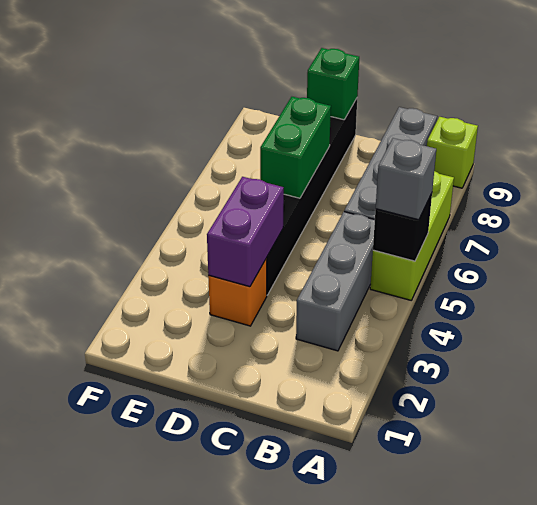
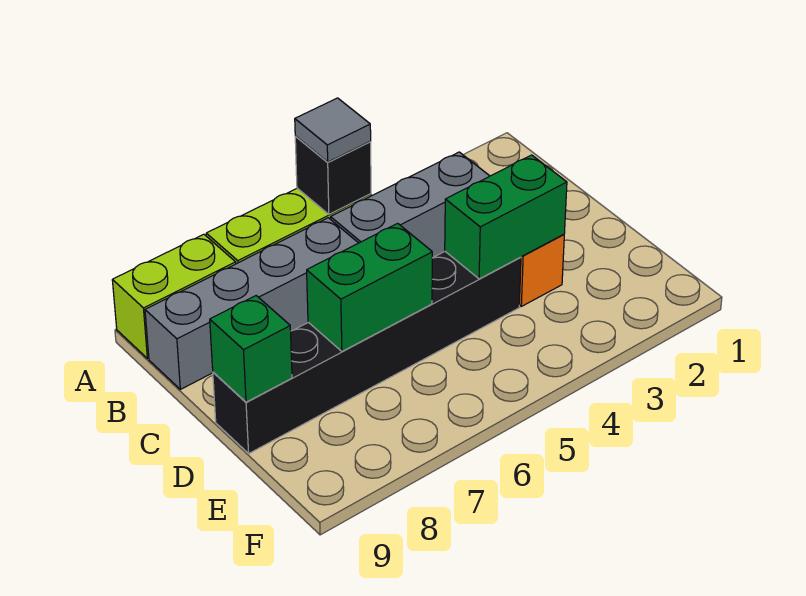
grey brick A5 level 3 -> grey tile A5 level 3
lime brick A9 level 1 -> lime brick A8:A9 level 1
purple brick D3:D4 level 2 -> green brick D3:D4 level 2

